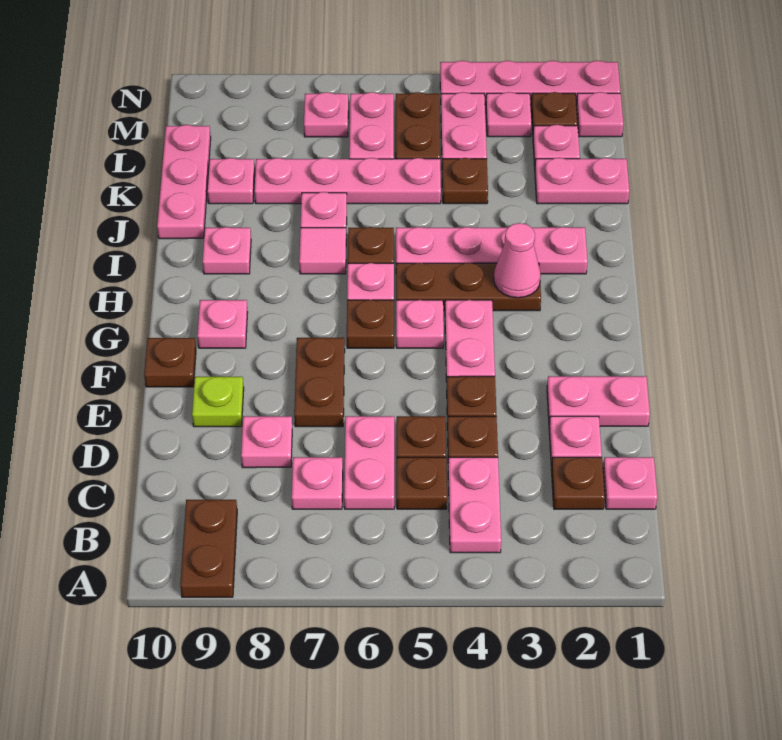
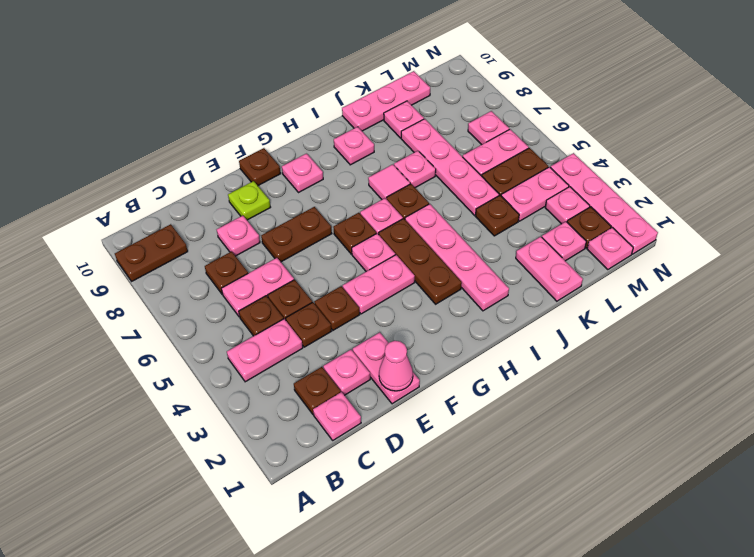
pink plate C7 level 1 -> brown plate C7 level 1
pink cone H3 level 2 -> pink cone E1 level 2

